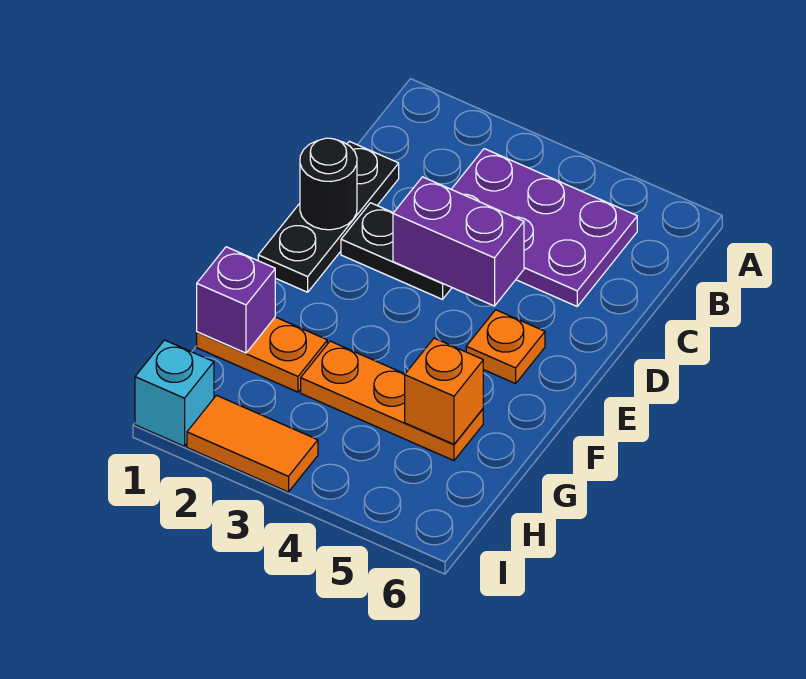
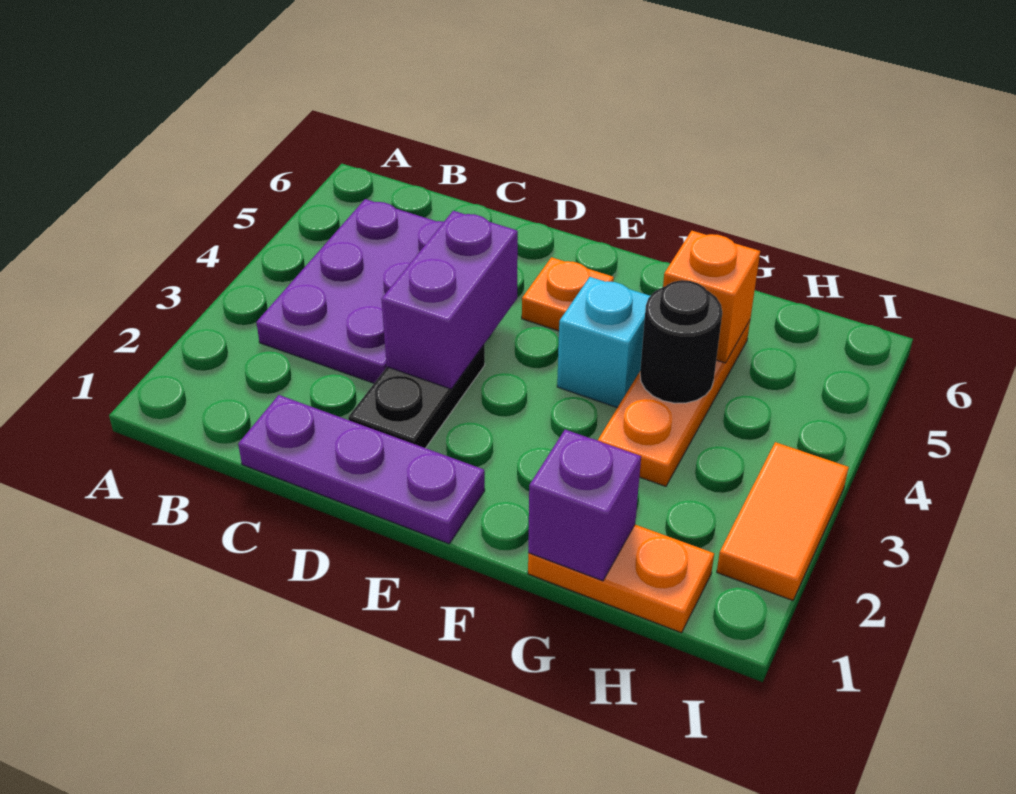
black plate C1:E1 level 1 -> purple plate C1:E1 level 1
black round brick D1 level 2 -> black round brick G4 level 2
orange plate G1:G2 level 1 -> orange plate G1:H1 level 1
cyan brick I1 level 1 -> cyan brick F4 level 1

